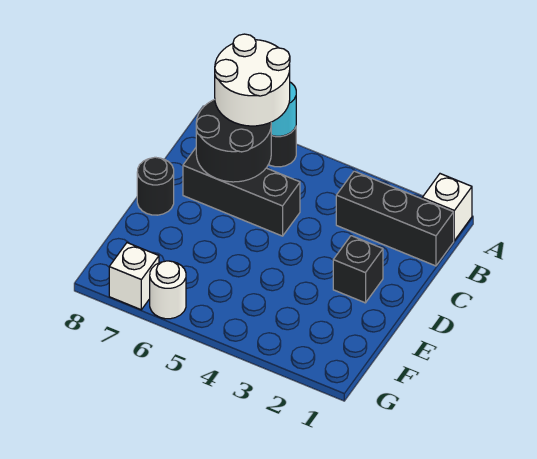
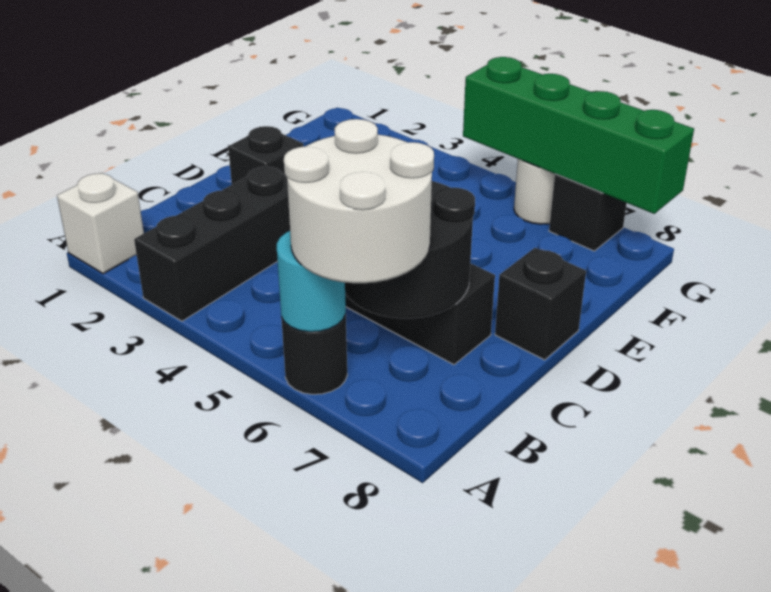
black brick B1:B3 level 1 -> black brick A3:C3 level 1
black round brick D8 level 1 -> black brick D8 level 1
none -> green brick G5:G8 level 2
white brick G7 level 1 -> black brick G7 level 1

